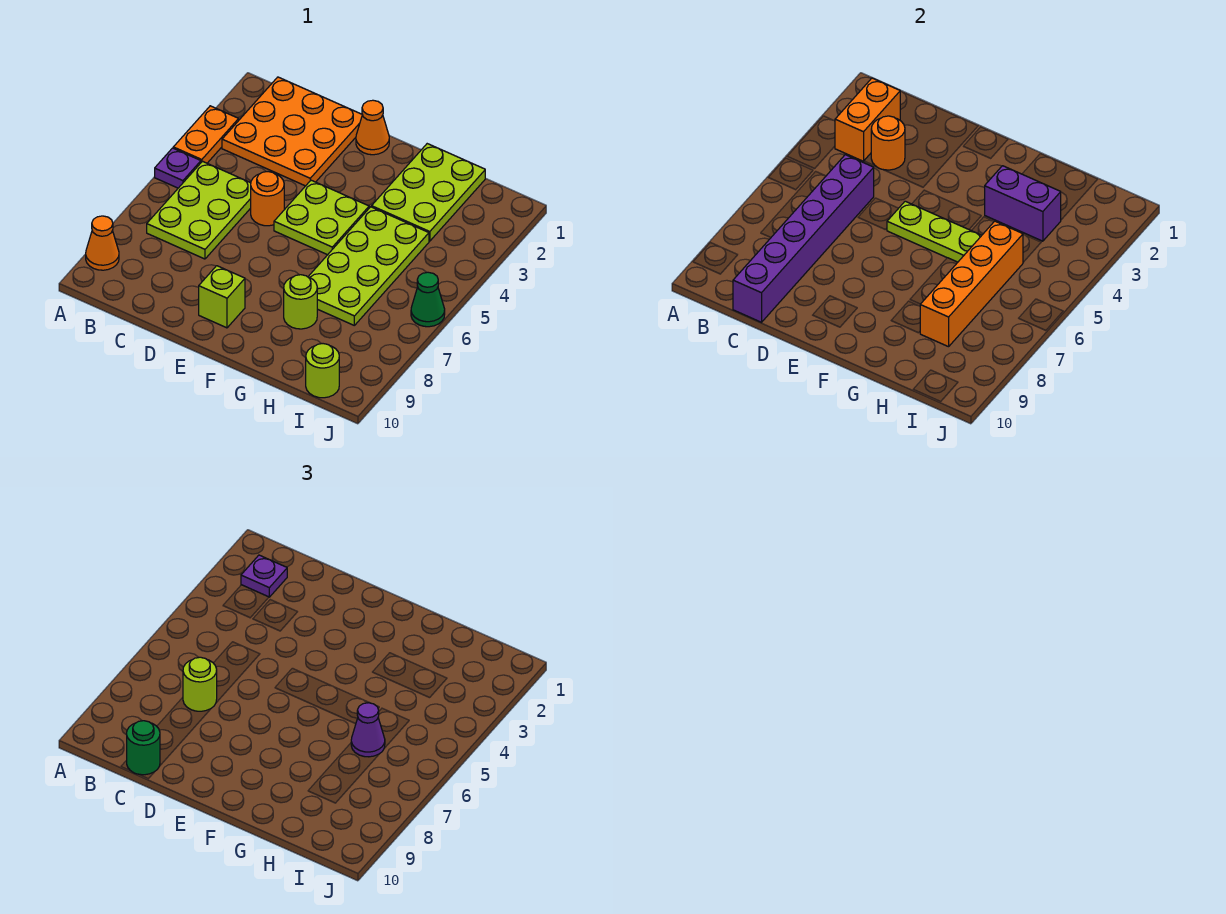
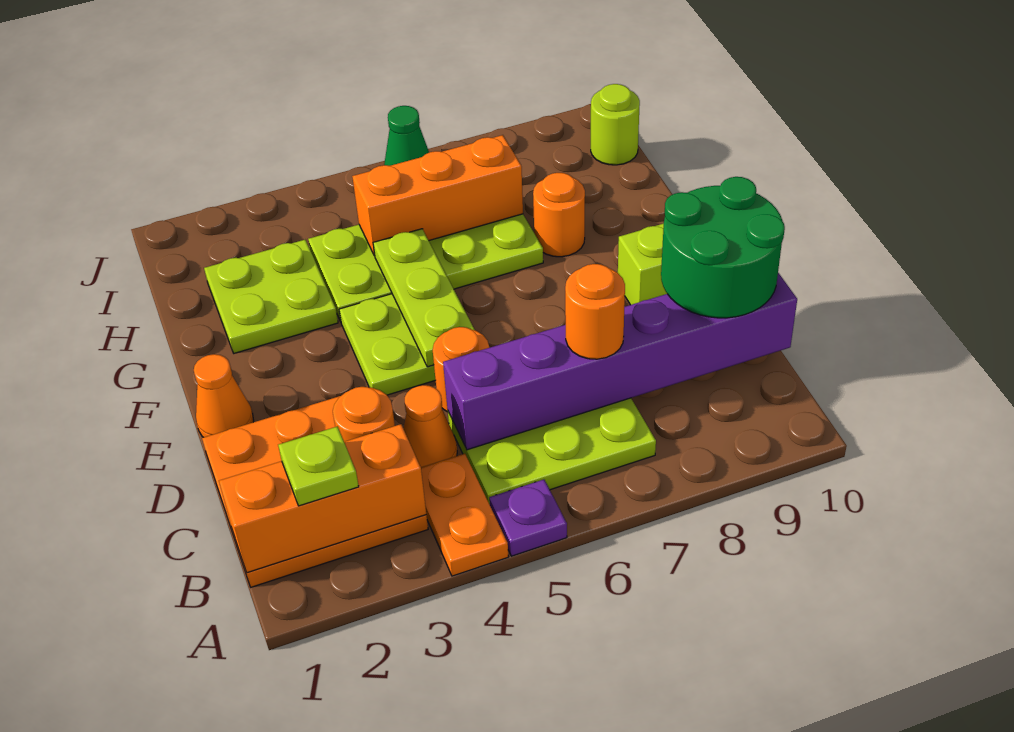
orange plate A3:A4 level 1 -> orange plate A4:B4 level 1
orange cone A9 level 1 -> orange cone C4 level 1
orange brick B2:B3 level 2 -> orange brick B1:B3 level 2
purple plate B2 level 3 -> lime plate B2 level 3
lime round brick C7 level 3 -> orange round brick C7 level 3
green round brick C10 level 3 -> green round brick C9:D10 level 3
lime plate G1:H3 level 1 -> lime plate G2:H3 level 1
purple brick G3:H3 level 2 -> none
lime round brick G8 level 1 -> orange round brick G8 level 1
orange brick H5:H8 level 2 -> orange brick H5:H7 level 2
purple cone H6 level 3 -> none

